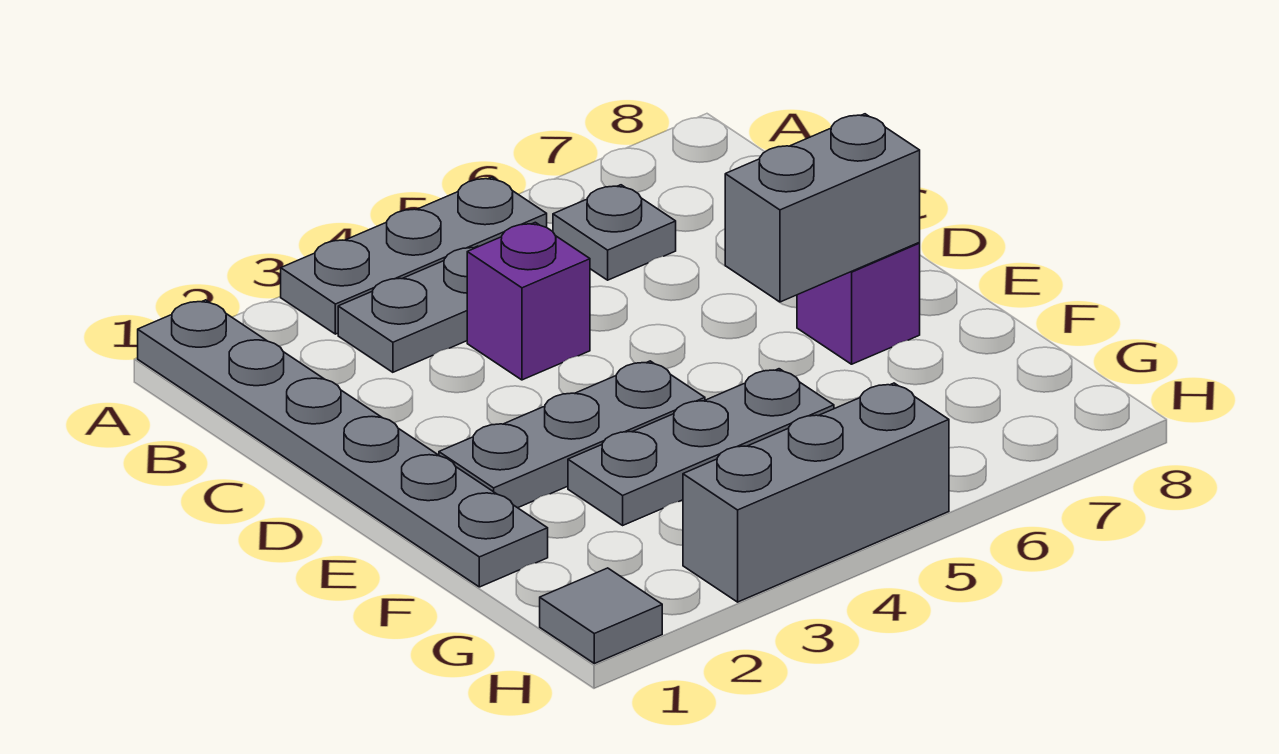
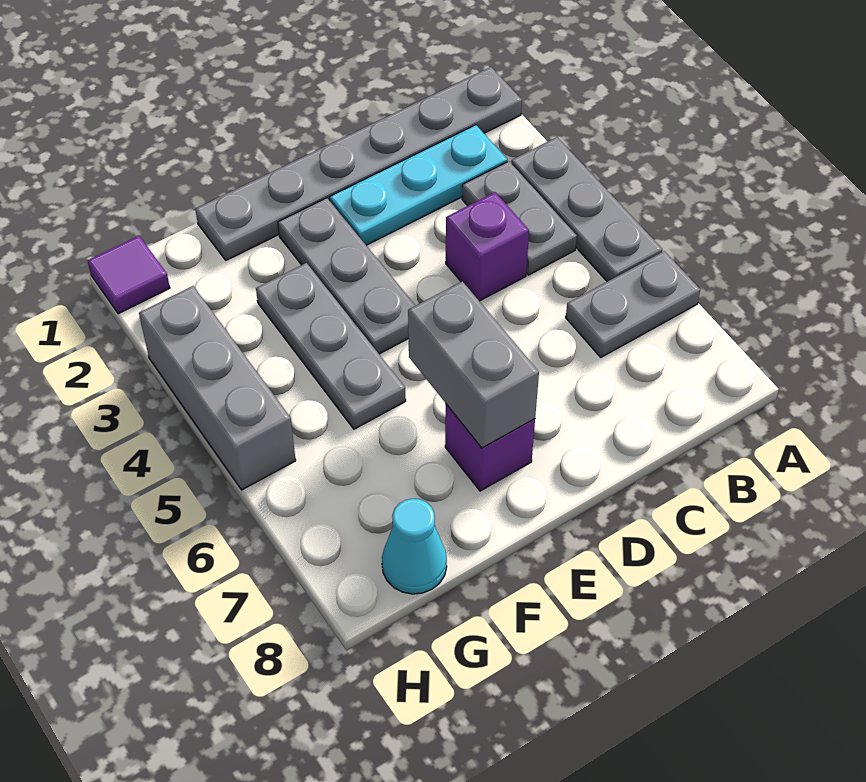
none -> cyan plate B2:D2 level 1
grey plate B6 level 1 -> grey plate A6:B6 level 1
none -> cyan cone G8 level 1
grey tile H1 level 1 -> purple tile H1 level 1

